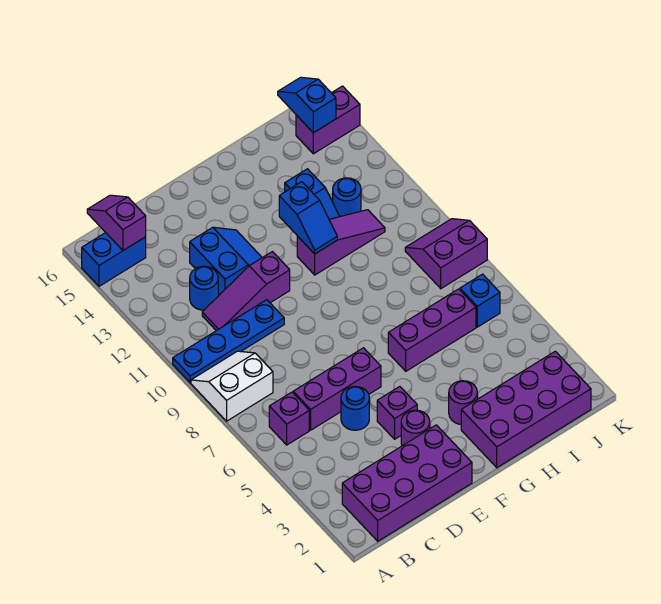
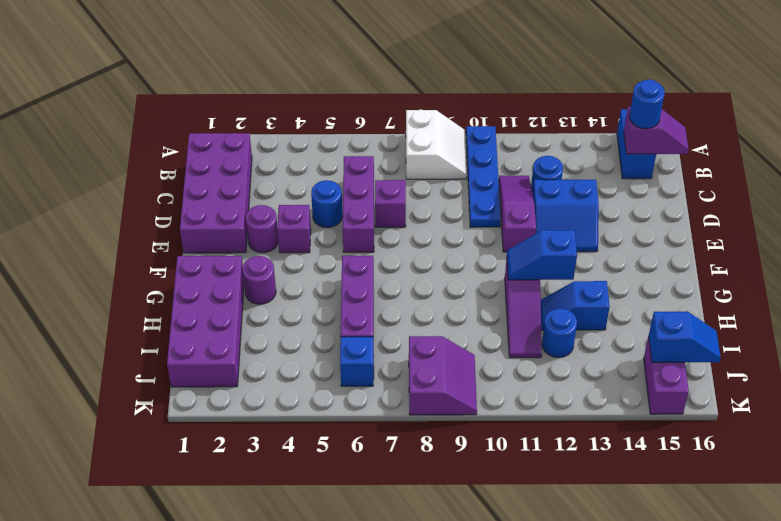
purple brick B6 level 1 -> purple brick D7 level 1
none -> blue round brick B15 level 3

